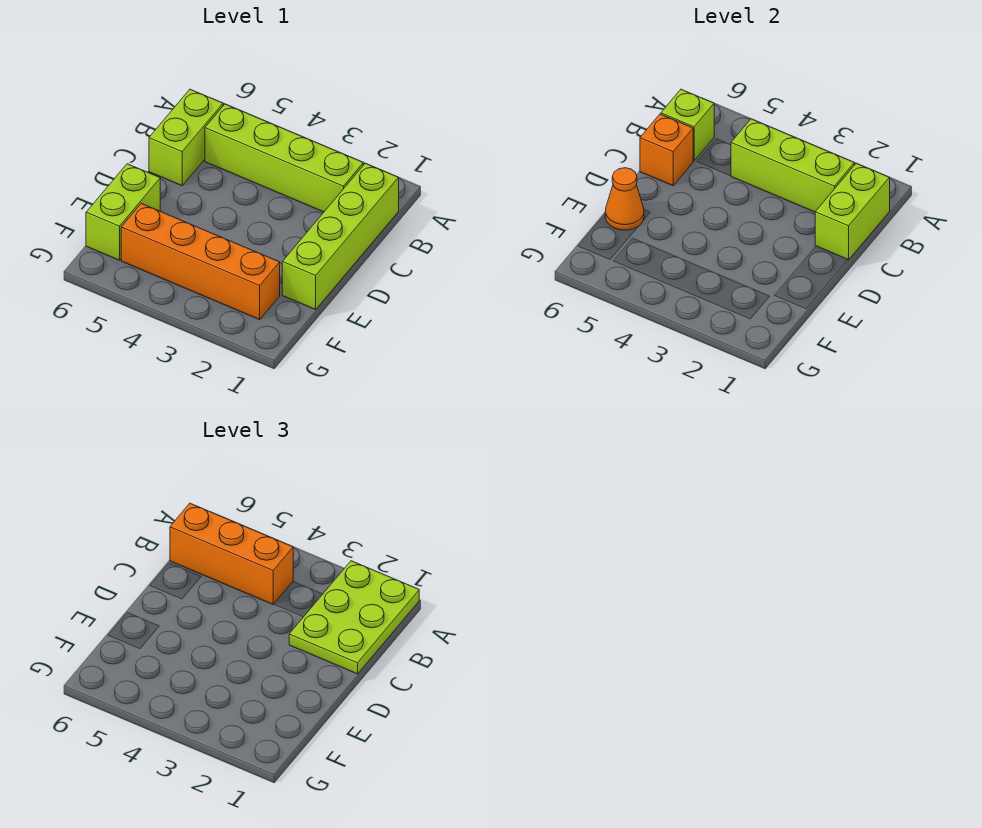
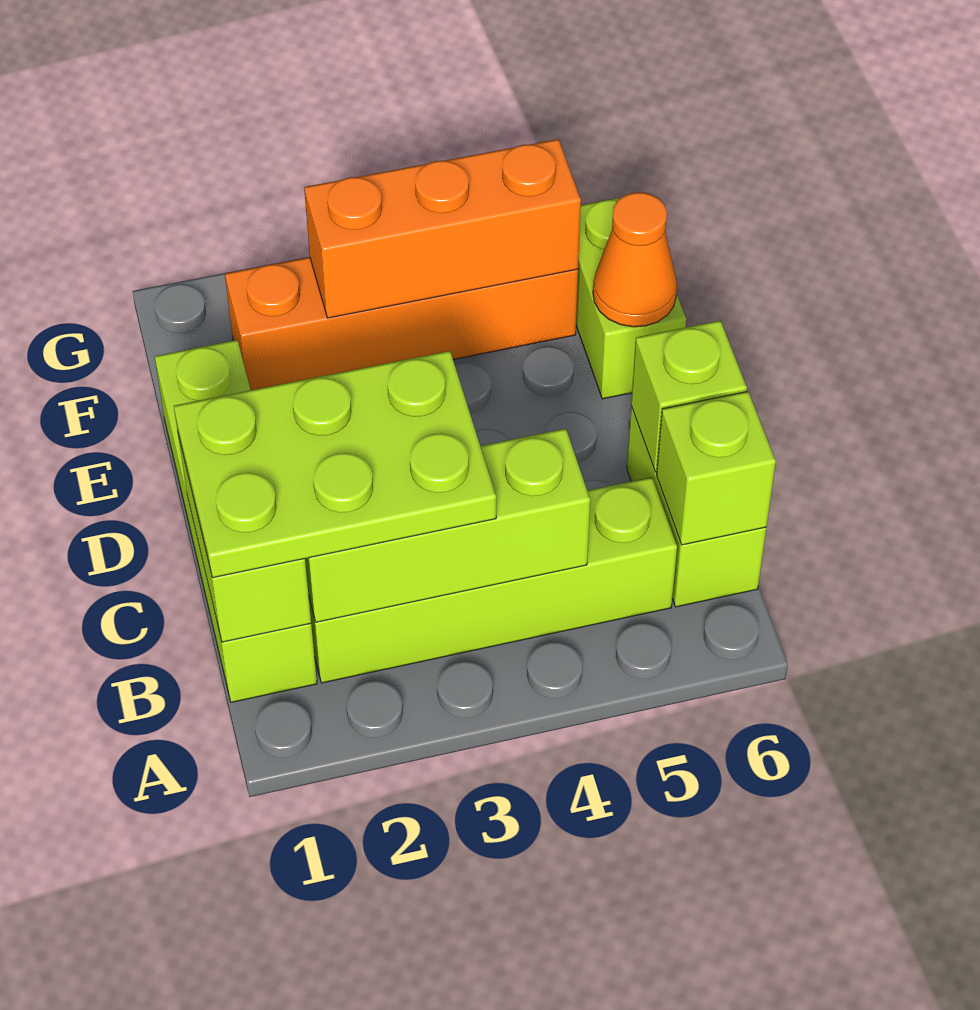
lime plate A1:C2 level 3 -> lime plate B1:C3 level 3
orange brick B4:B6 level 3 -> orange brick F3:F5 level 2
orange brick C6 level 2 -> lime brick C6 level 2

